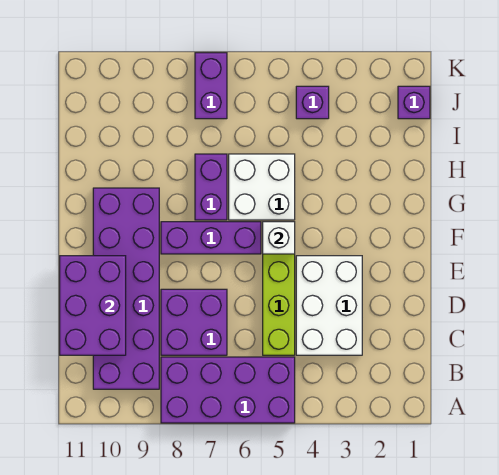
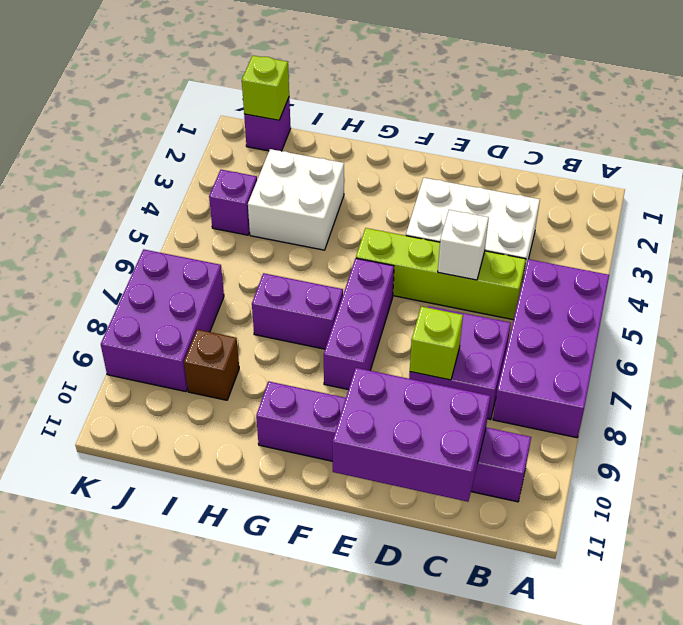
purple brick B9:G10 level 1 -> purple brick B10:G10 level 1
none -> lime brick D8 level 2
white brick F5 level 2 -> white brick D5 level 2
white brick G5:H6 level 1 -> white brick H3:I4 level 1
none -> brown brick I9 level 1
none -> lime brick J1 level 2
purple brick J7:K7 level 1 -> purple brick J7:K9 level 1

